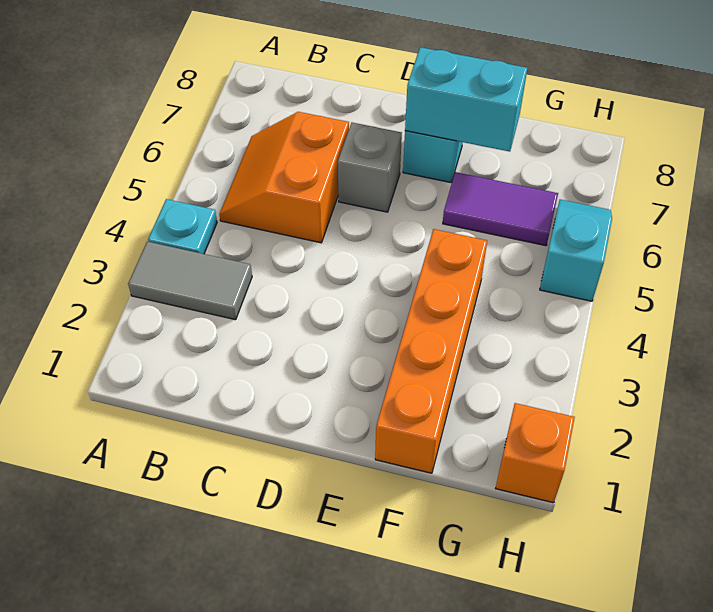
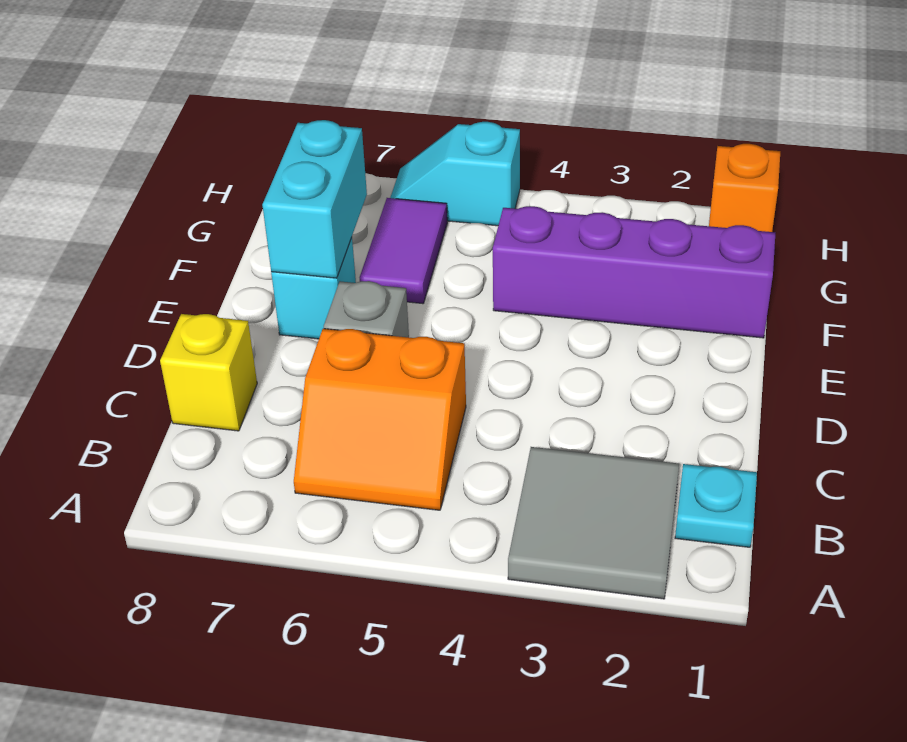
grey tile A3:B3 level 1 -> grey tile A2:B3 level 1
cyan plate A4 level 1 -> cyan plate B1 level 1
none -> yellow brick C8 level 1
orange brick F1:F4 level 1 -> purple brick F1:F4 level 1

